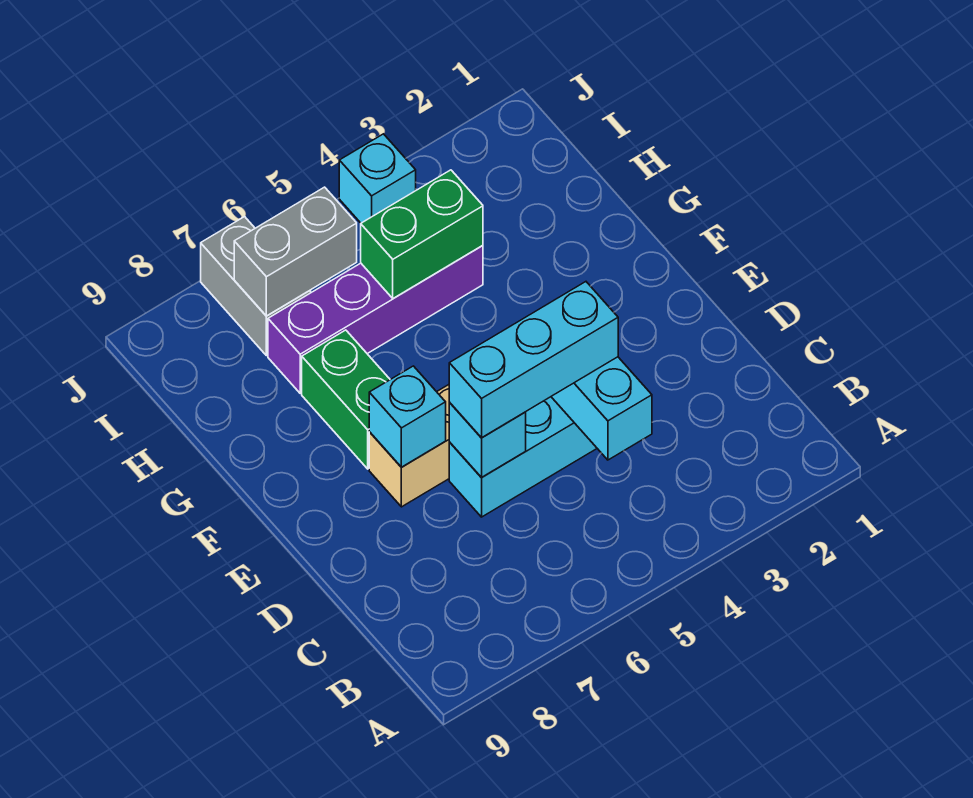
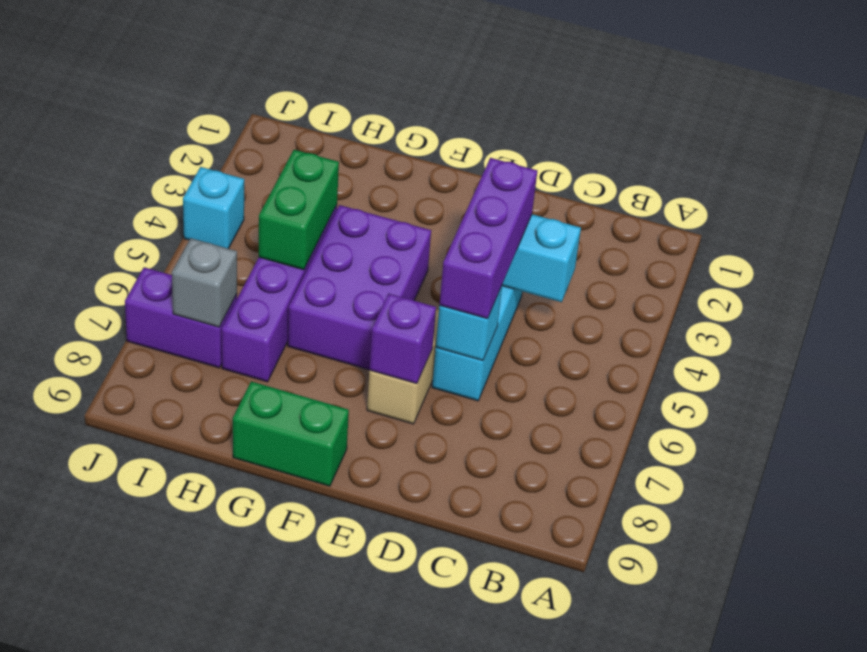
cyan brick D4:D6 level 3 -> purple brick D4:D6 level 3
cyan brick E7 level 2 -> purple brick E7 level 2
none -> purple brick F4:G6 level 1
green brick F7:G7 level 1 -> green brick F9:G9 level 1
grey brick I6:I7 level 2 -> grey brick I7 level 2
grey brick I7:J7 level 1 -> purple brick I7:J7 level 1

